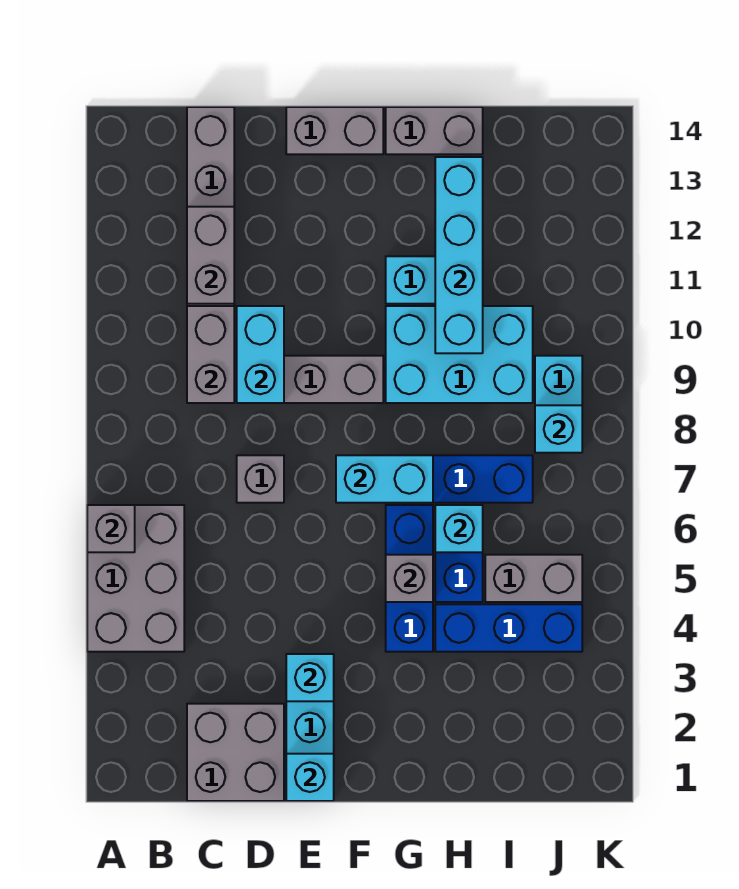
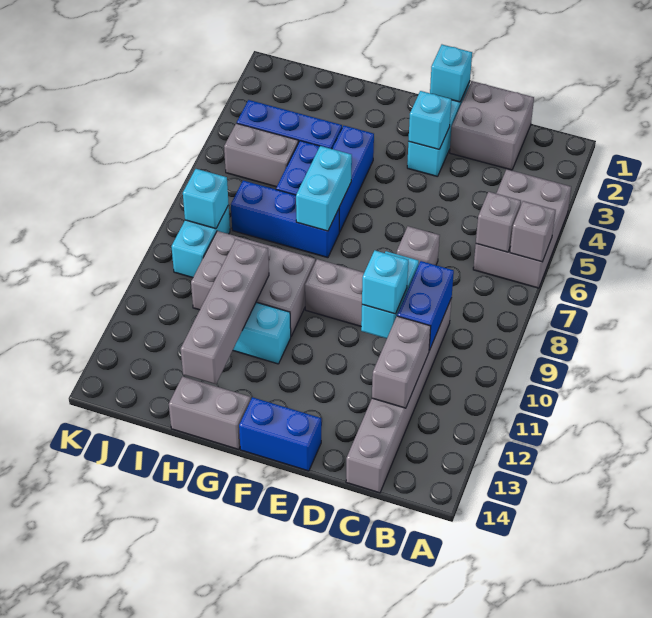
grey brick C9:C10 level 2 -> blue brick C9:C10 level 2
grey brick E14:F14 level 1 -> blue brick E14:F14 level 1
cyan brick F7:G7 level 2 -> cyan brick G6:G7 level 2
grey brick G5 level 2 -> grey brick B6 level 2
cyan brick G9:I10 level 1 -> grey brick G9:I10 level 1
cyan brick H6 level 2 -> cyan brick D10 level 3
cyan brick H10:H13 level 2 -> grey brick H10:H13 level 2

